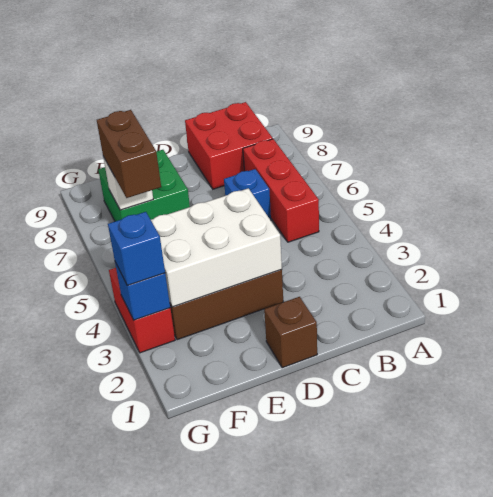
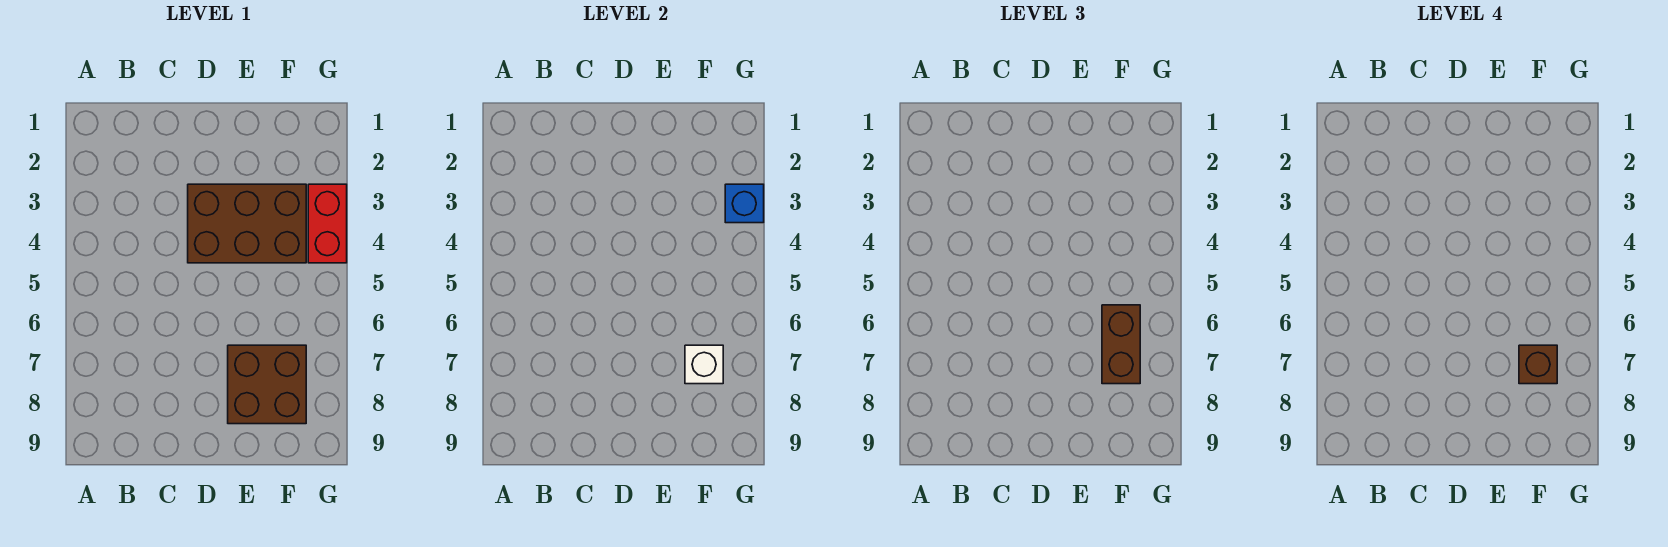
red brick B5:B7 level 1 -> none
red brick B8:C9 level 1 -> none
blue brick C6 level 1 -> none
brown brick D1 level 1 -> brown brick F7 level 4
white brick D3:F4 level 2 -> none
green brick E7:F8 level 1 -> brown brick E7:F8 level 1
blue brick G3 level 3 -> none

